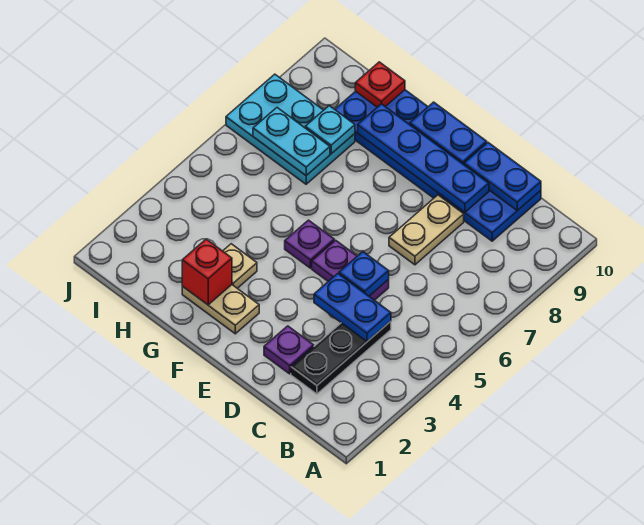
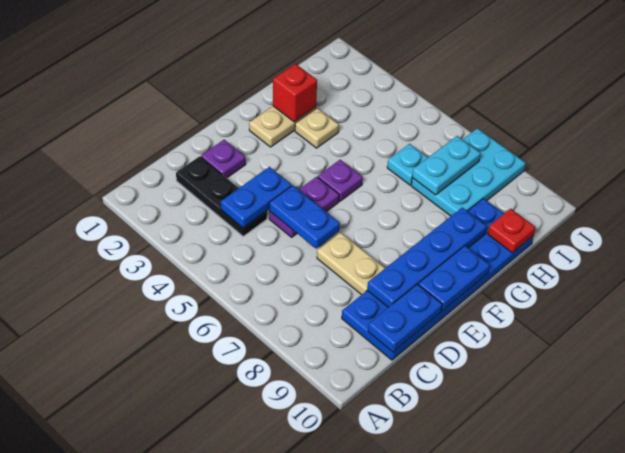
blue plate D5 level 2 -> blue plate D5:D6 level 2
cyan plate H8 level 2 -> cyan plate H6 level 1

